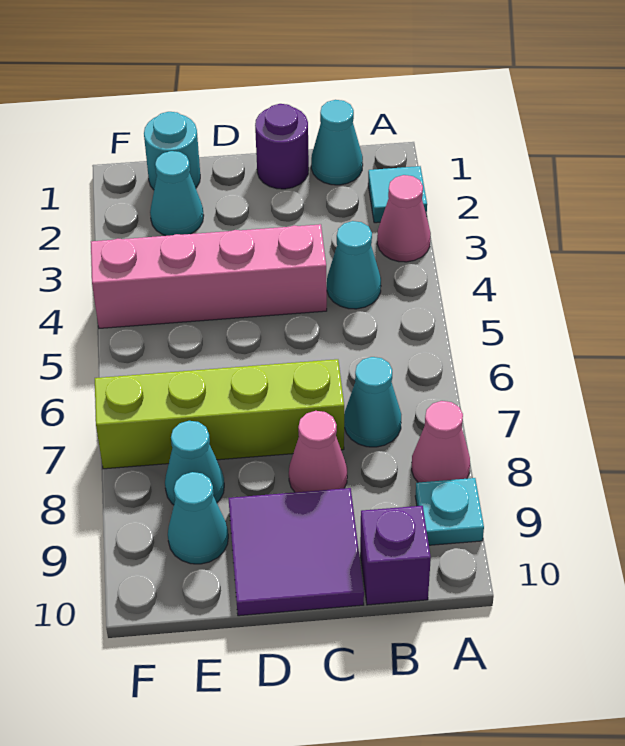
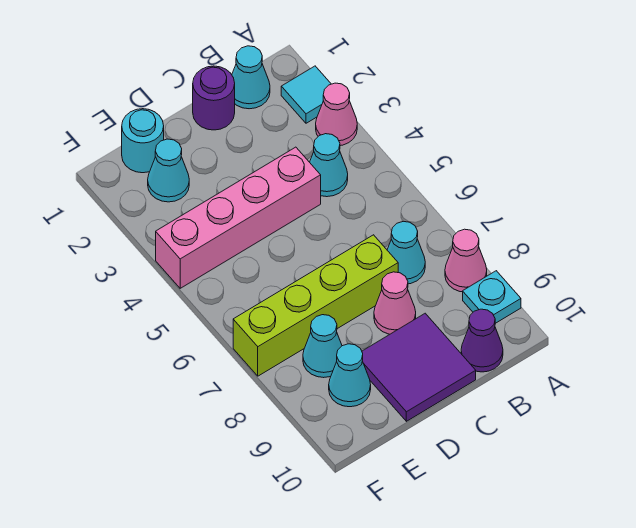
purple brick B10 level 1 -> purple cone B10 level 1

